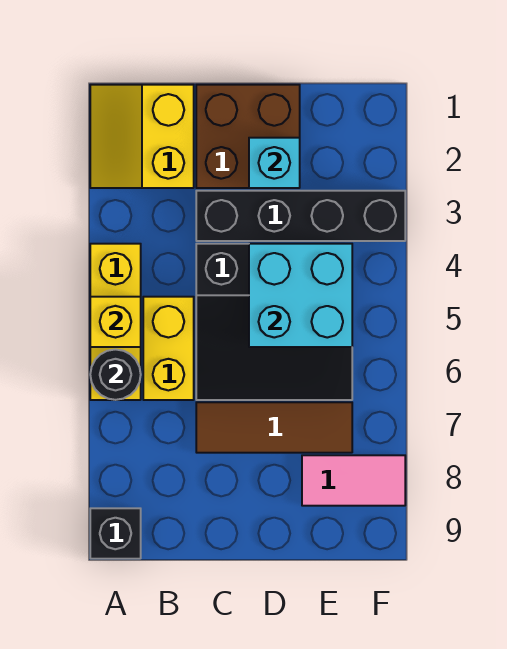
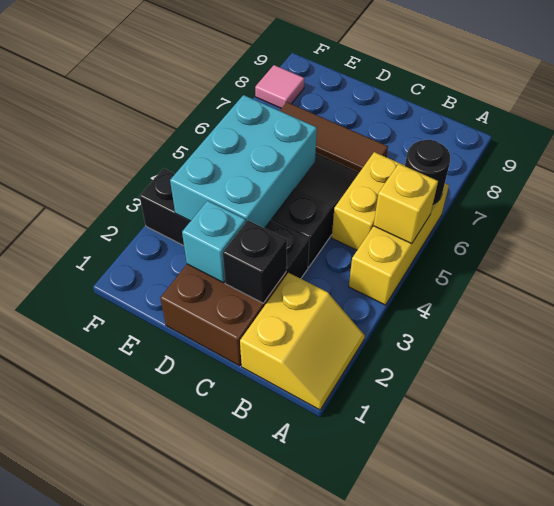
black brick A9 level 1 -> black brick C2 level 2
cyan brick D4:E5 level 2 -> cyan brick D3:E5 level 2
pink tile E8:F8 level 1 -> pink tile F8 level 1

